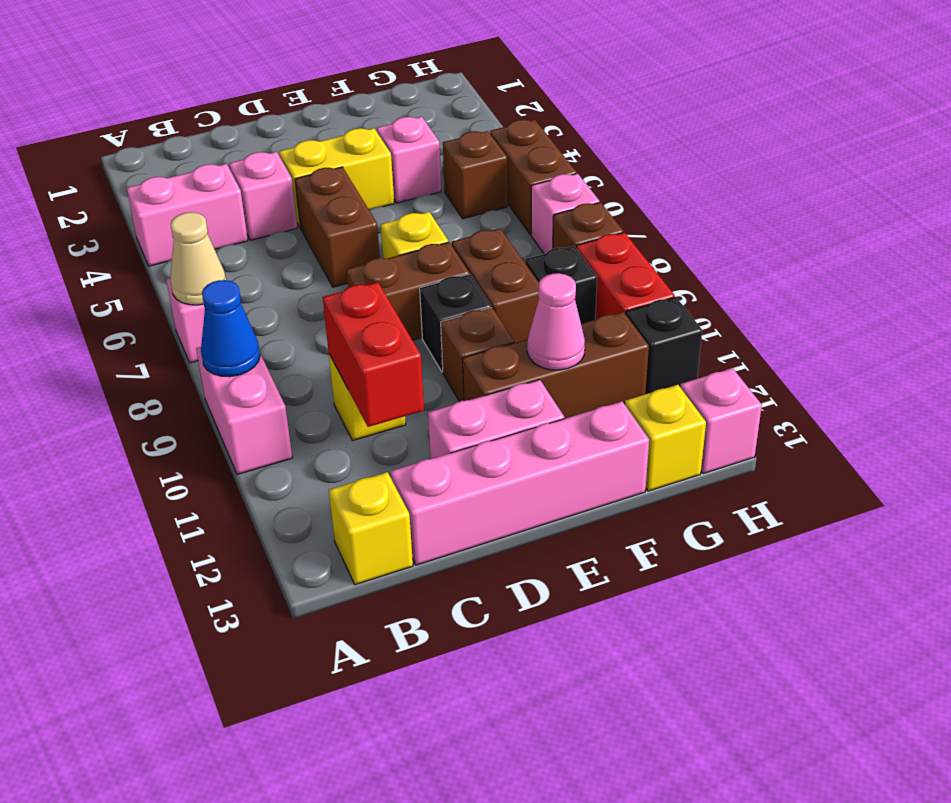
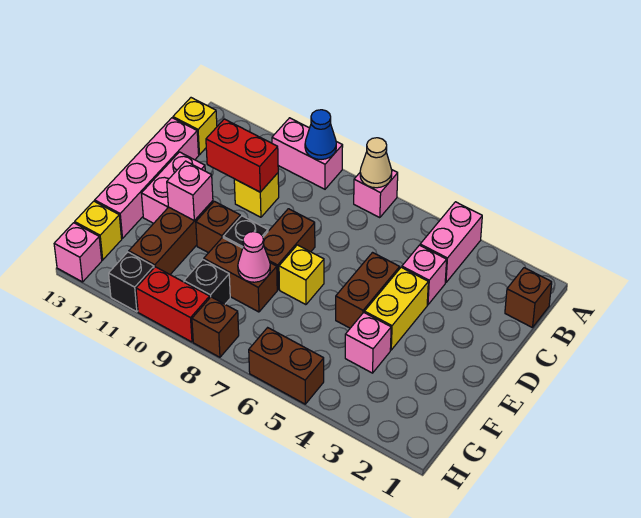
brown brick D5:D6 level 1 -> brown brick D5:E5 level 1
pink cone F11 level 2 -> pink cone F8 level 2
brown brick G5 level 1 -> brown brick B1 level 1
pink brick H7 level 1 -> pink brick E11 level 2

